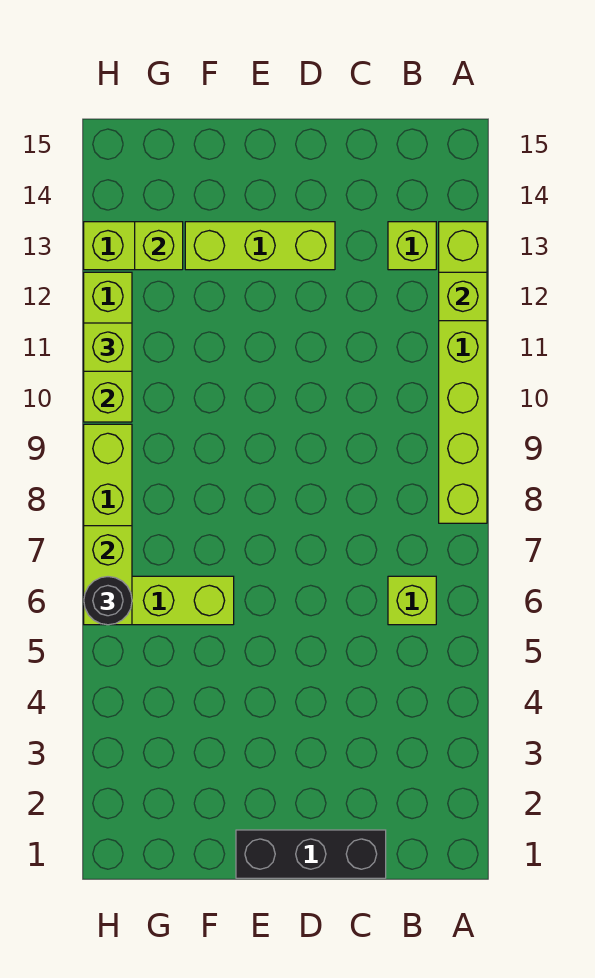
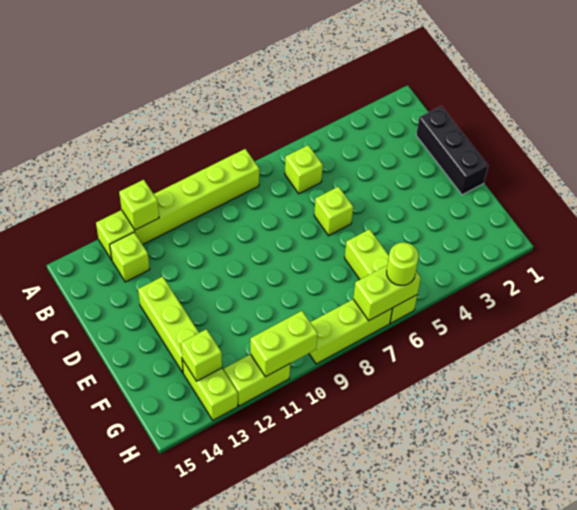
black round brick H6 level 3 -> lime round brick H6 level 3
lime brick H11 level 3 -> lime brick D6 level 1

